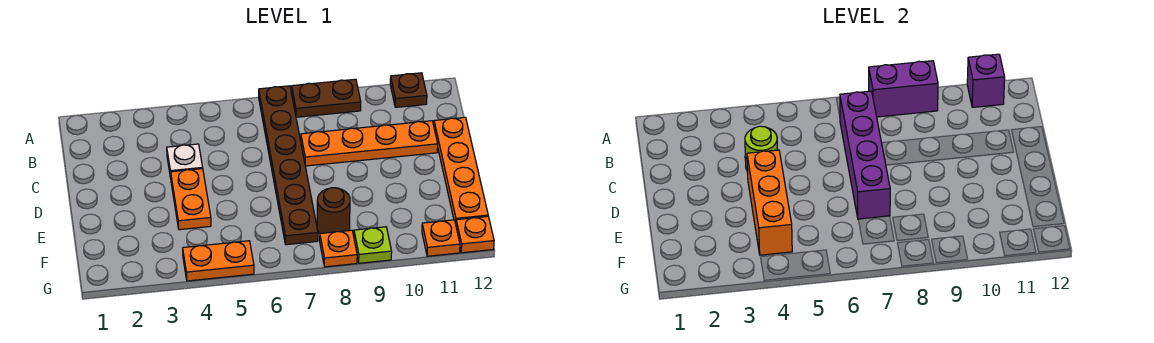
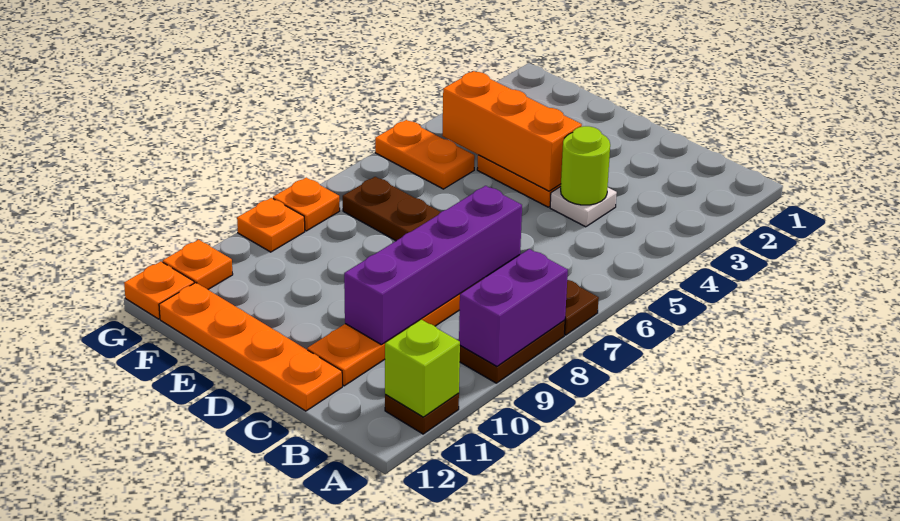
purple brick A11 level 2 -> lime brick A11 level 2
purple brick B7:E7 level 2 -> purple brick C7:C10 level 2
brown round brick F8 level 1 -> none
orange plate G4:G5 level 1 -> orange plate F5:G5 level 1
lime plate G9 level 1 -> orange plate G9 level 1

